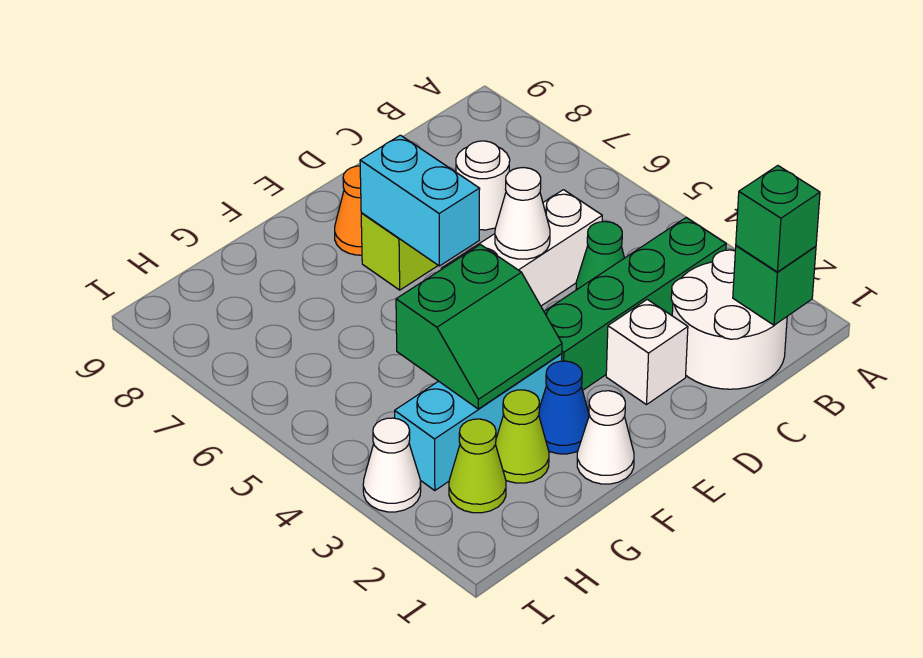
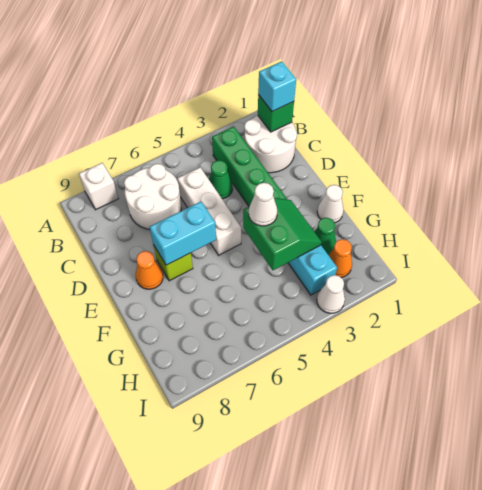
green brick B1 level 3 -> cyan brick B1 level 3
white round brick C7 level 1 -> white round brick B6:C7 level 1
white brick D2 level 1 -> white brick A8 level 1
white cone D5 level 2 -> white cone F4 level 3
blue cone F2 level 1 -> none
lime cone G2 level 1 -> green cone G2 level 1
lime cone H2 level 1 -> orange cone H2 level 1

